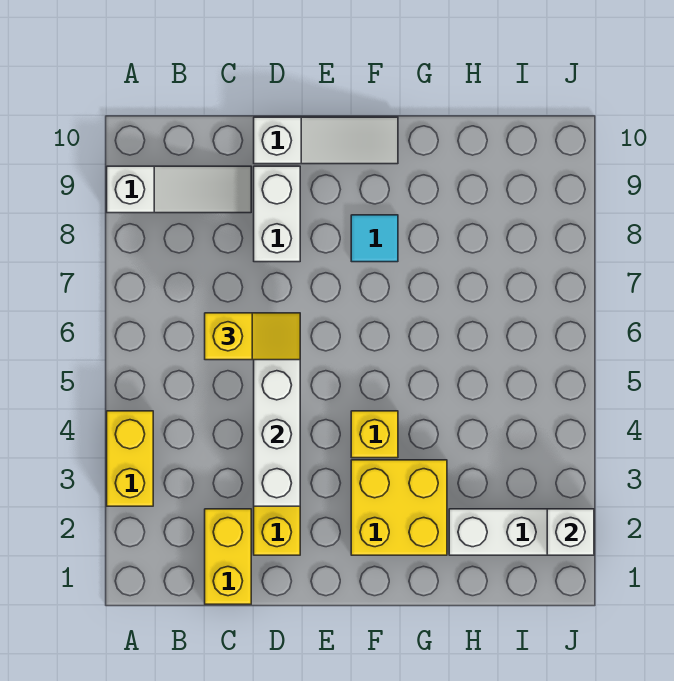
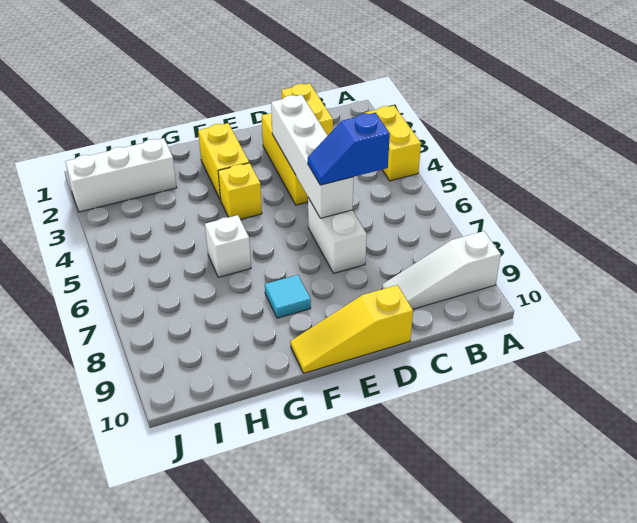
yellow slope C6:D6 level 3 top C -> blue slope C6:D6 level 3 top C
white brick D8:D9 level 1 -> white brick D6:D7 level 1
white slope D10:F10 level 1 top D -> yellow slope D10:F10 level 1 top D
yellow brick F2:G3 level 1 -> yellow brick F2:F3 level 1
white brick J2 level 2 -> white brick G6 level 1

